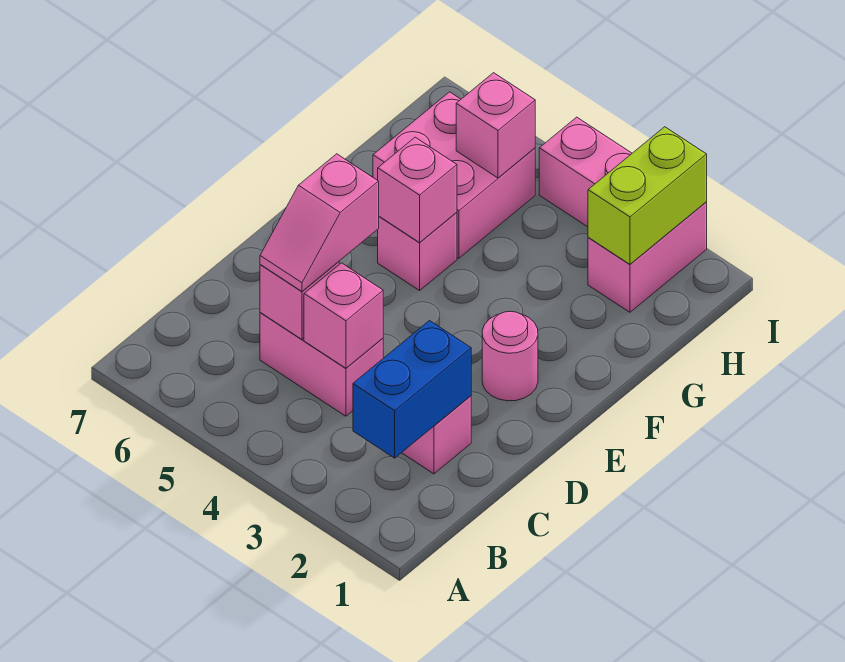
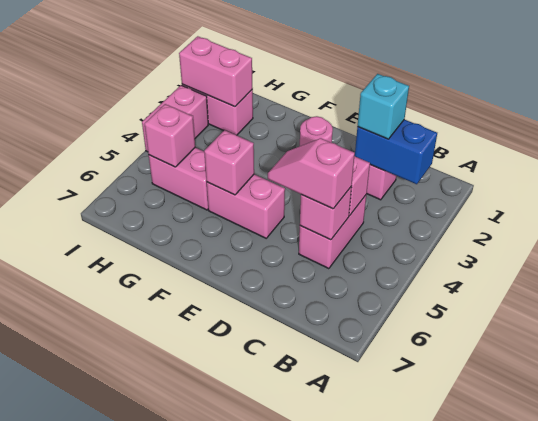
none -> cyan brick C2 level 3
pink slope C5:D5 level 3 top D -> pink slope C5:D5 level 3 top C
pink brick F5 level 1 -> pink brick E5:F5 level 1
pink brick G5:H6 level 1 -> pink brick G5:H5 level 1
lime brick H2:I2 level 2 -> pink brick H2:I2 level 2

